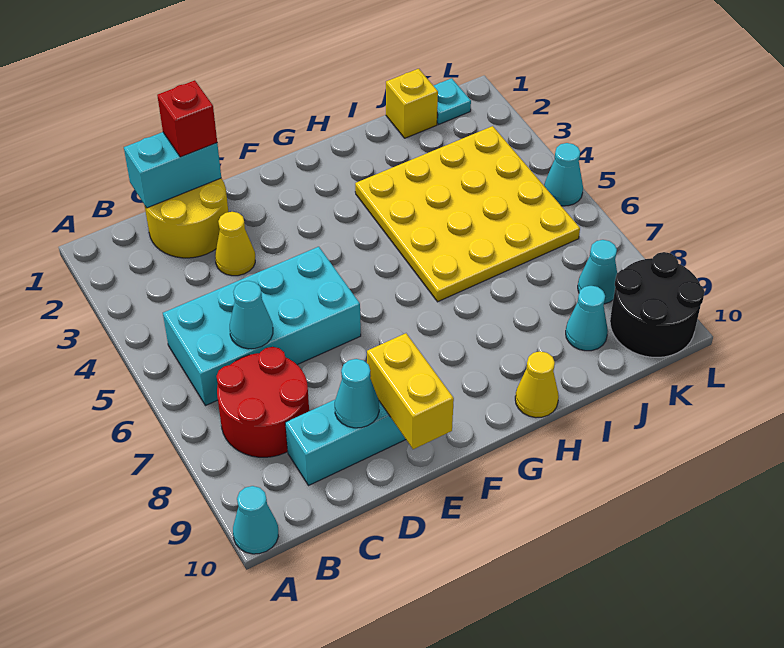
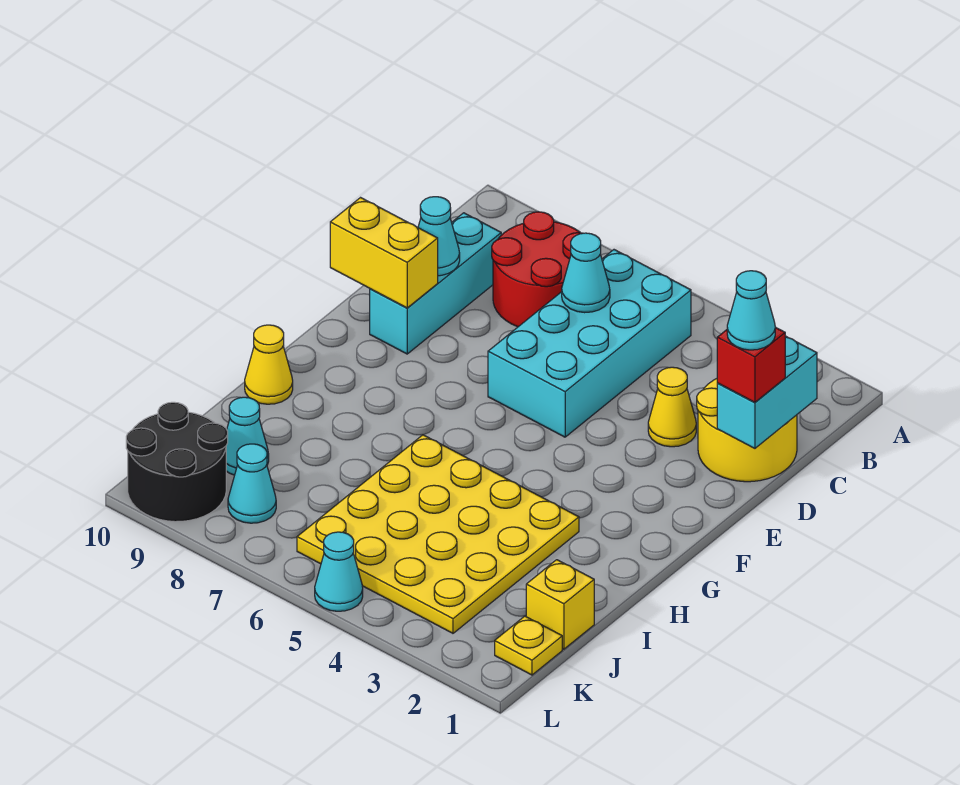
cyan cone A10 level 1 -> cyan cone D1 level 4
cyan plate K1 level 1 -> yellow plate K1 level 1

